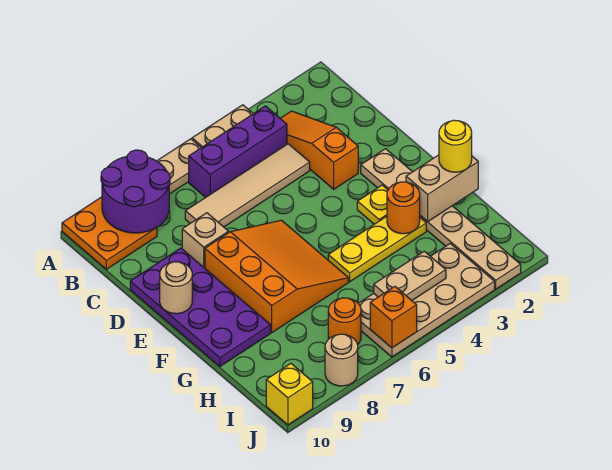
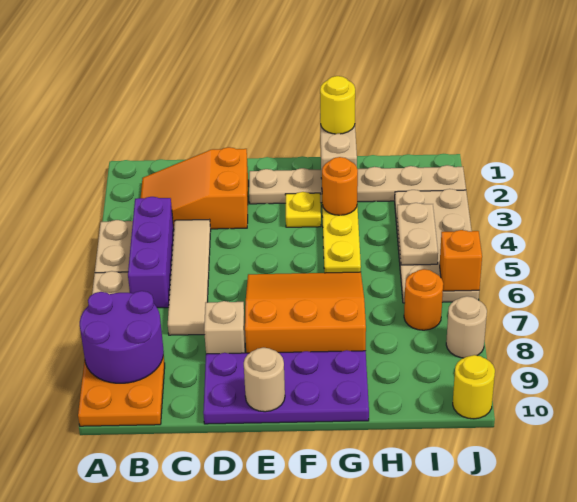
orange slope B3:D3 level 1 top D -> orange slope B2:D3 level 1 top D
yellow brick J10 level 1 -> yellow round brick J10 level 1

